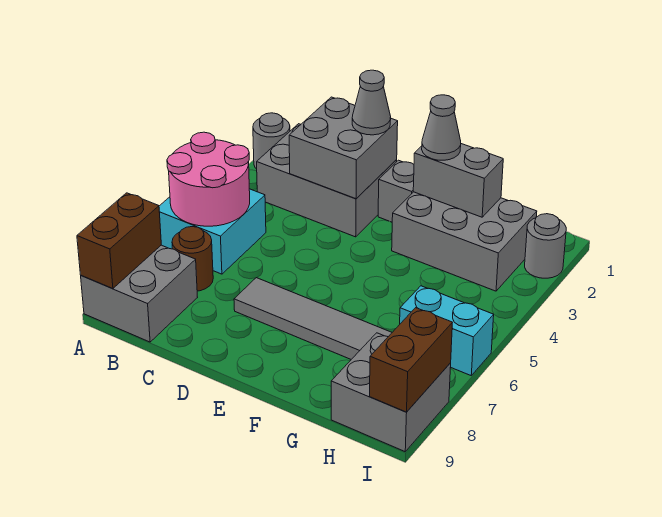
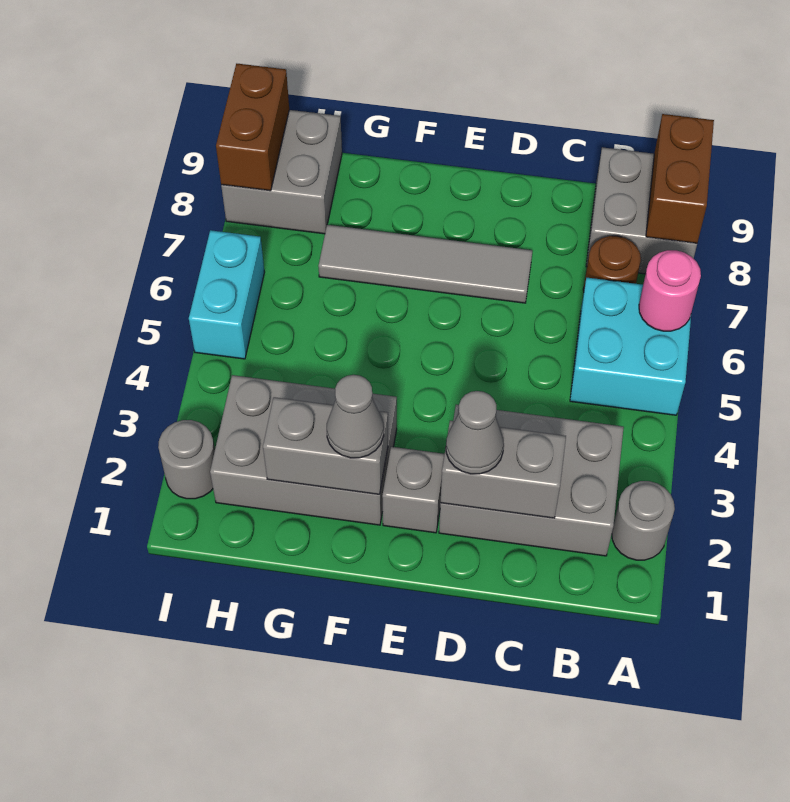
pink round brick A5:B6 level 2 -> pink round brick A6 level 2
grey brick C2:D3 level 2 -> grey brick C2:D2 level 2
cyan brick H6:I6 level 1 -> cyan brick I5:I6 level 1

